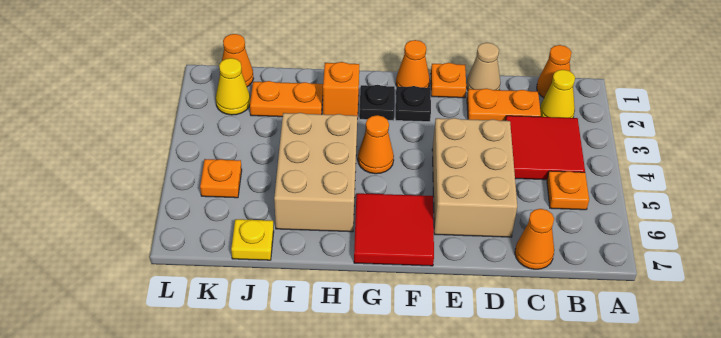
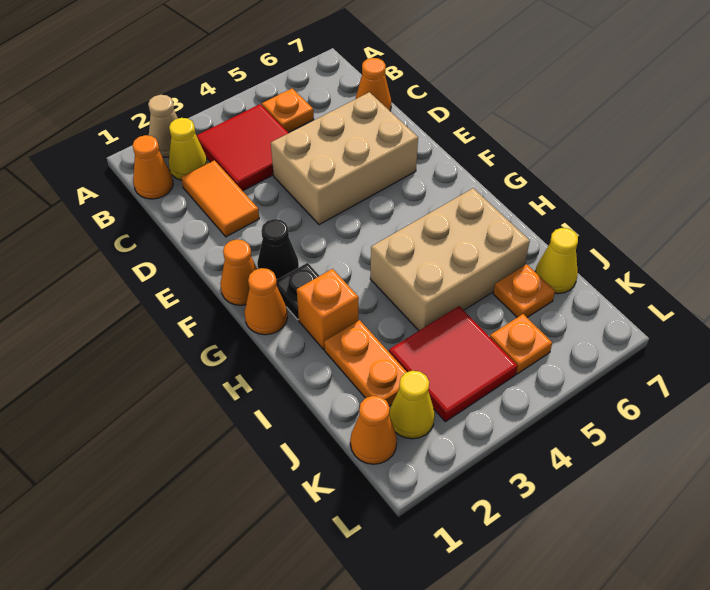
orange plate C2:D2 level 1 -> orange tile C2:D2 level 1
tan cone D1 level 1 -> tan cone A2 level 1
orange plate E1 level 1 -> orange plate J6 level 1
black plate F2 level 1 -> black cone F2 level 1
red tile F6:G7 level 1 -> red tile J3:K4 level 1
orange cone G4 level 1 -> orange cone G1 level 1
yellow plate J7 level 1 -> yellow cone J7 level 1

